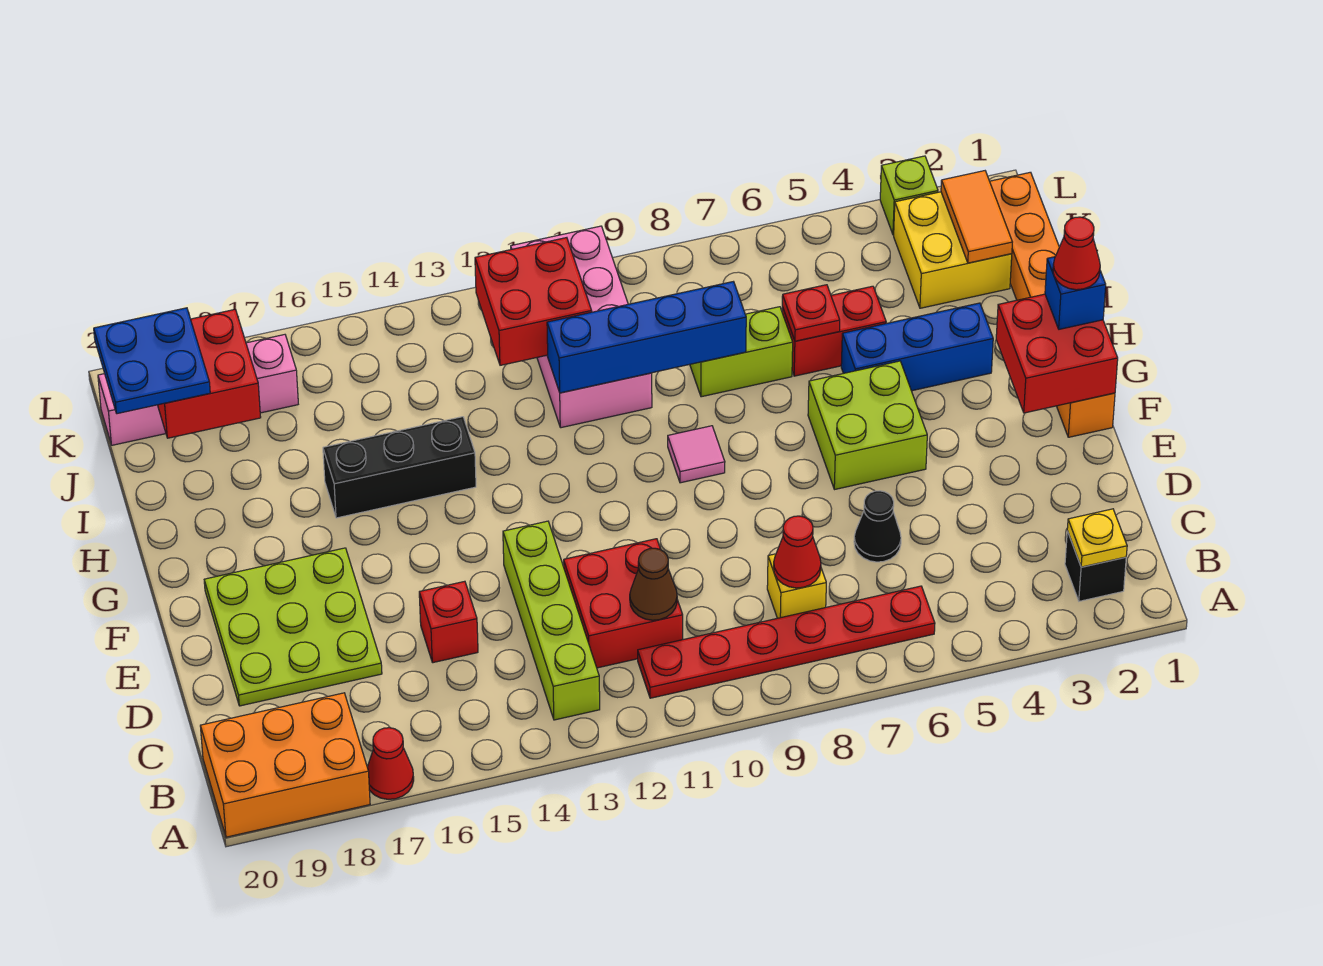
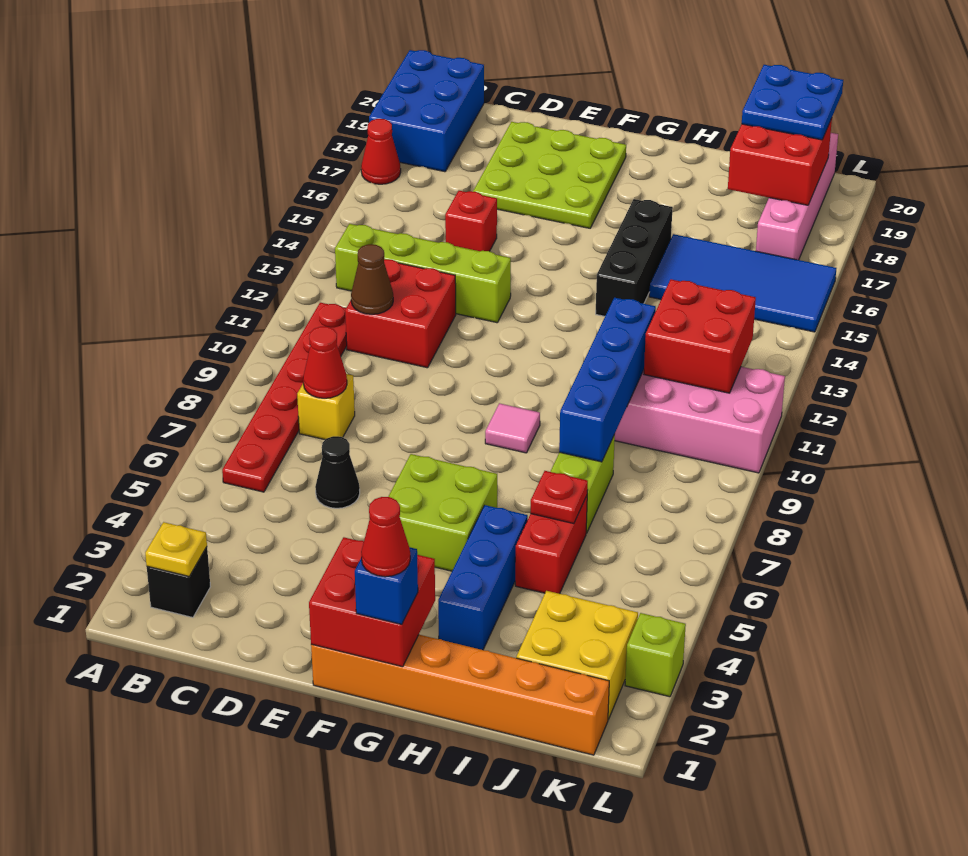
orange brick A18:B20 level 1 -> blue brick A18:B20 level 1
none -> blue tile I15:L16 level 1
orange tile J2:K2 level 2 -> none

